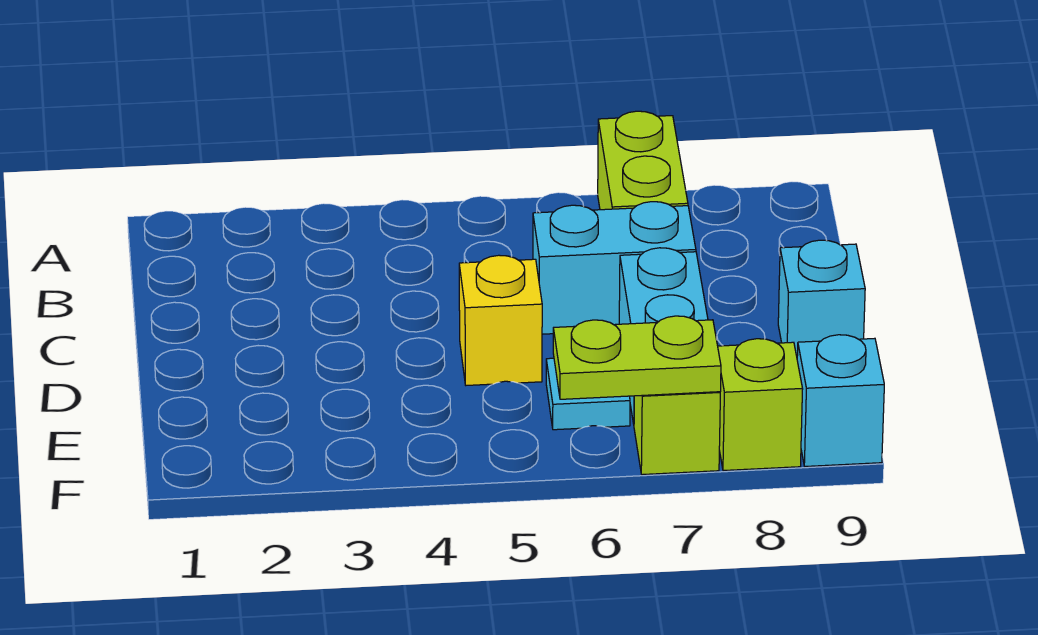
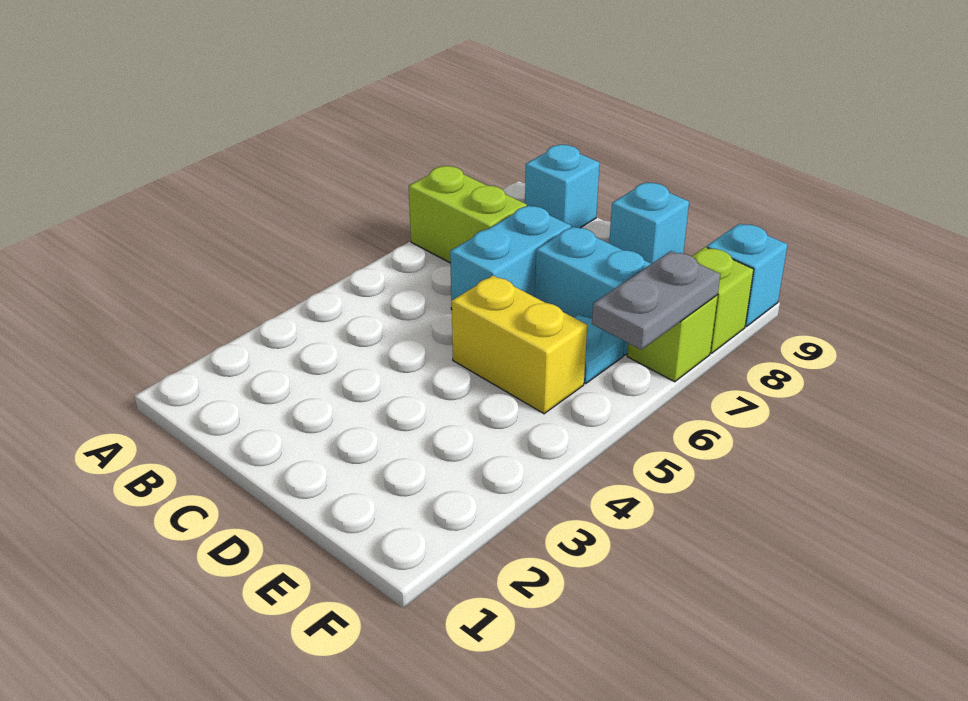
none -> cyan brick B9 level 1
yellow brick D5 level 1 -> yellow brick D5:E5 level 1
lime plate F6:F7 level 2 -> grey plate F6:F7 level 2

